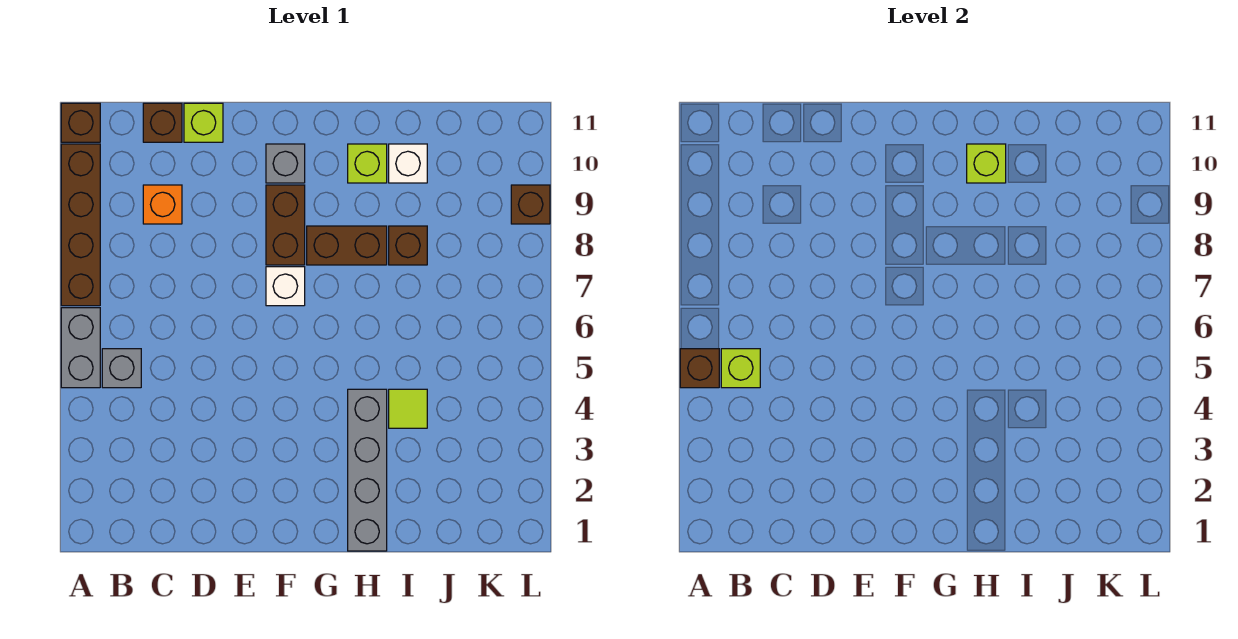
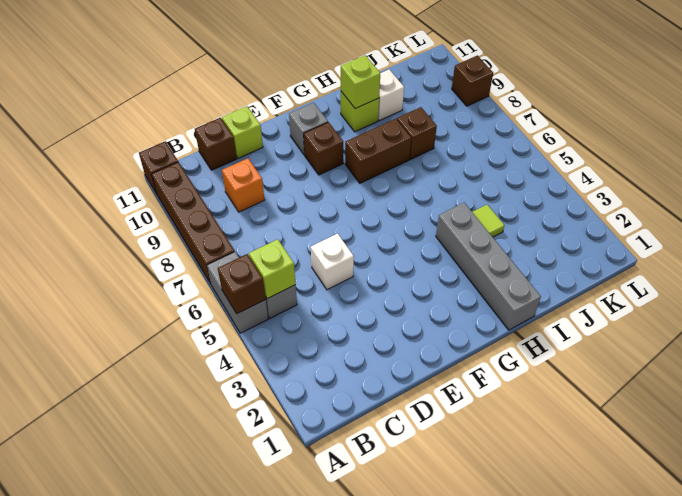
white brick F7 level 1 -> white brick D5 level 1
brown brick F8:F9 level 1 -> brown brick F9 level 1

